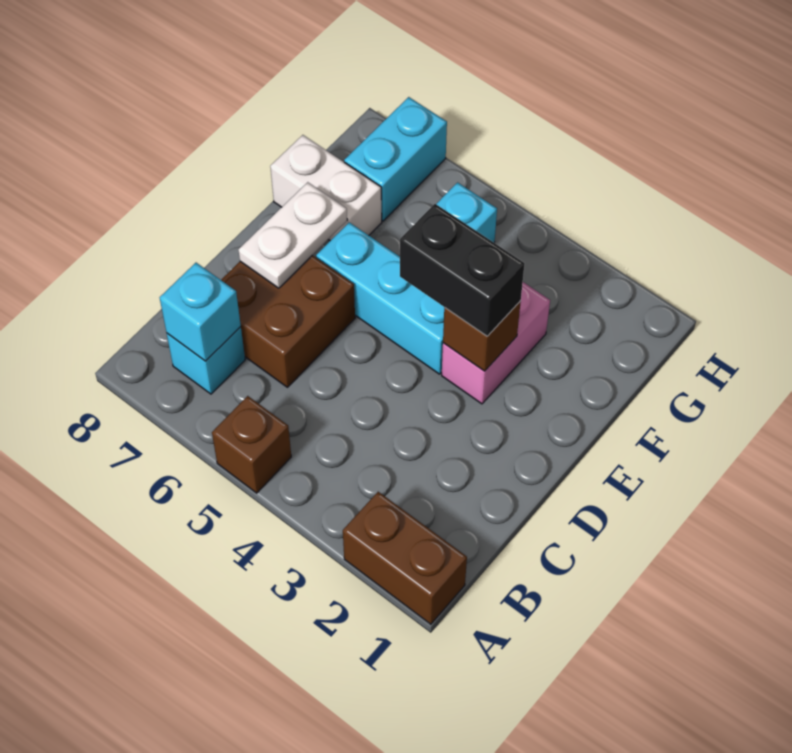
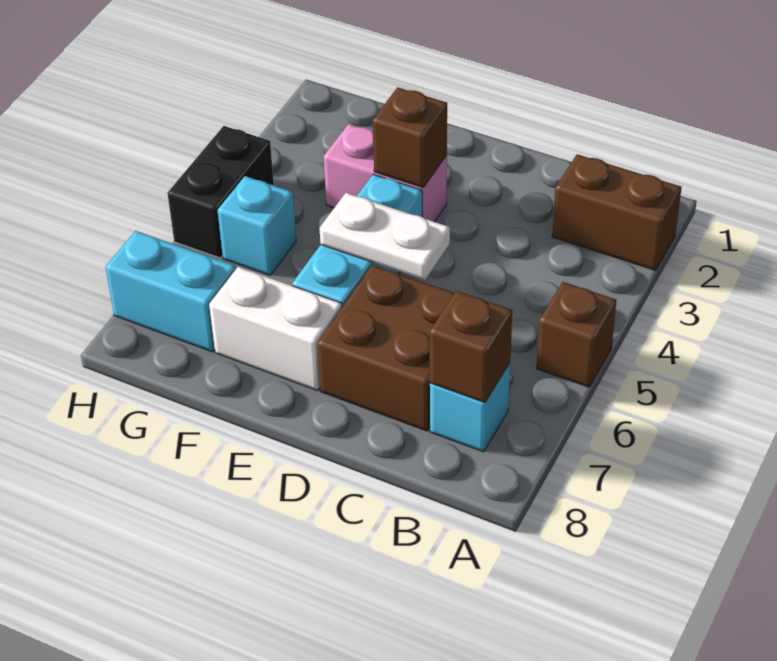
brown brick A1:A2 level 1 -> brown brick A2:B2 level 1
cyan brick B7 level 2 -> brown brick B7 level 2
white plate D7:E7 level 2 -> white plate D5:E5 level 2
black brick E3:E4 level 3 -> black brick H4:H5 level 1
white brick F7:F8 level 1 -> white brick E7:F7 level 1

